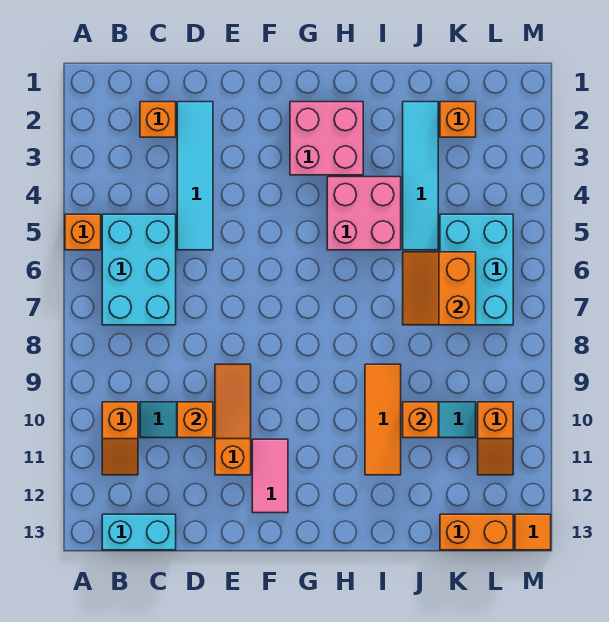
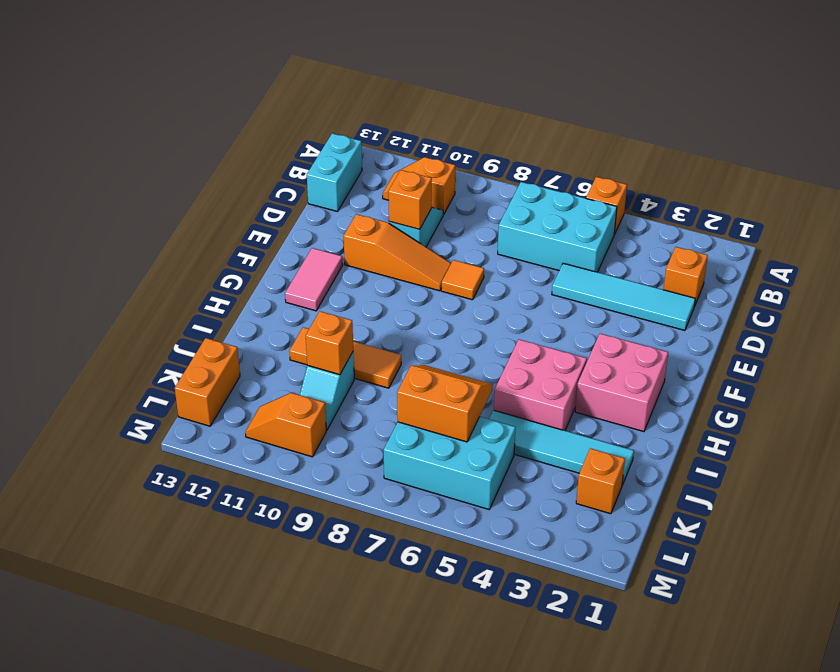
pink tile F11:F12 level 1 -> pink tile F12:G12 level 1
orange tile M13 level 1 -> orange tile E8 level 1

